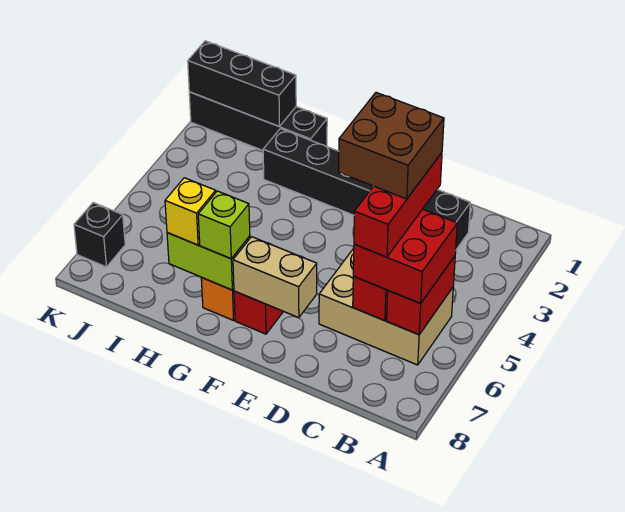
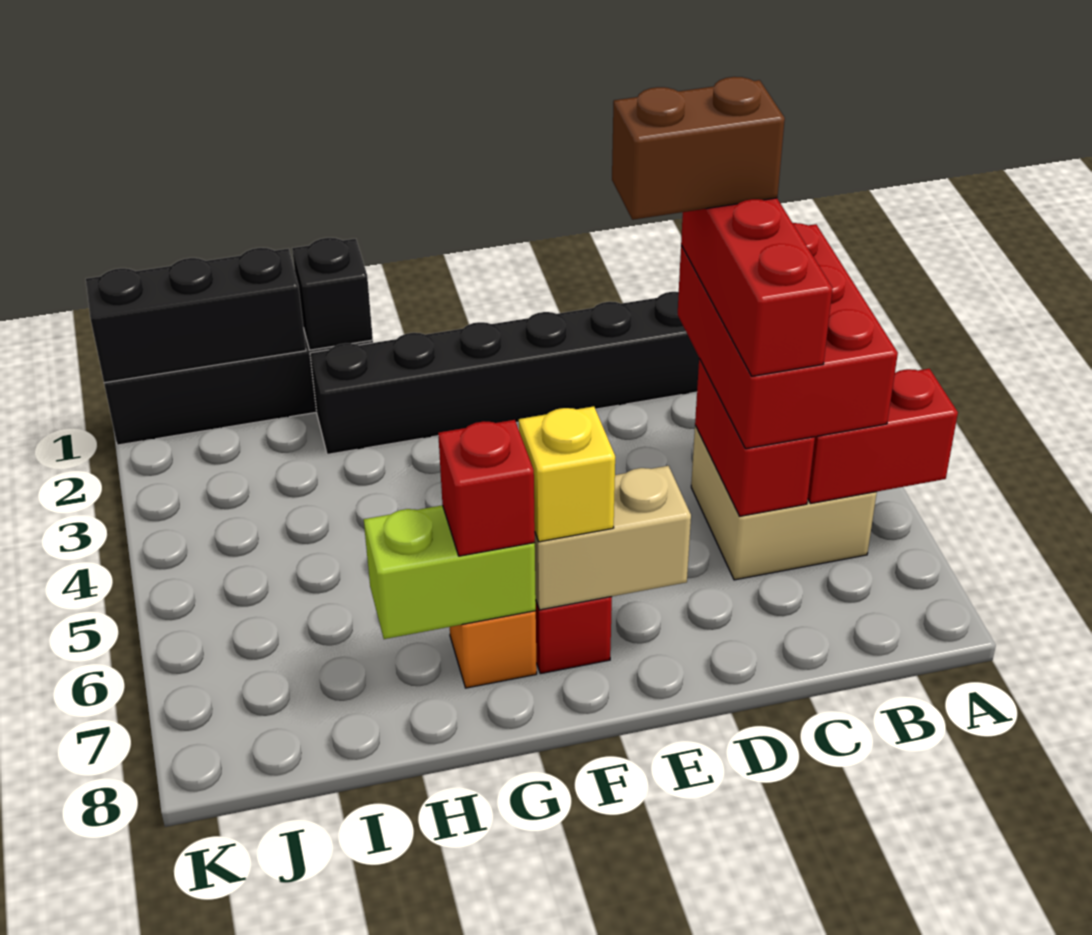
tan brick B5:D6 level 1 -> tan brick B5:C6 level 1
red brick B5:B6 level 2 -> red brick A6:B6 level 2
red brick B5:C6 level 3 -> red brick B4:C6 level 3
brown brick C4:D5 level 5 -> brown brick C4:D4 level 5
lime brick G7 level 3 -> red brick G7 level 3
yellow brick H7 level 3 -> yellow brick F7 level 3
black brick K7 level 1 -> black brick H1 level 2

